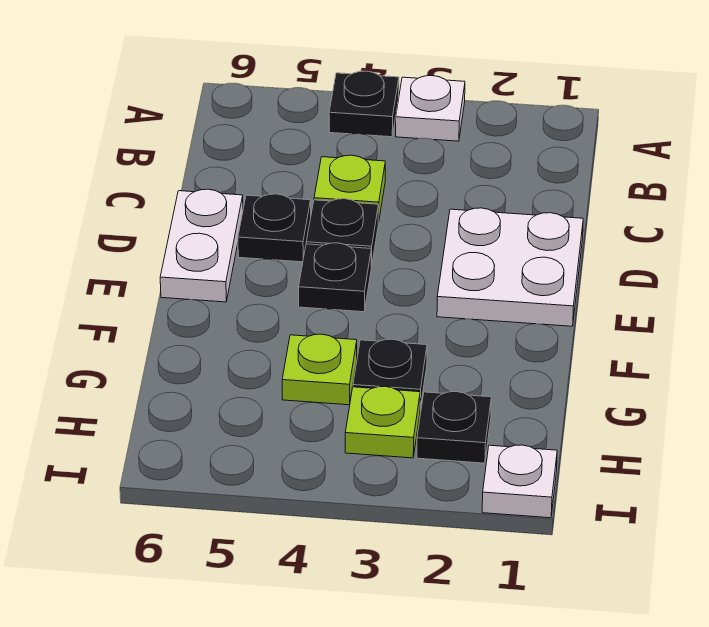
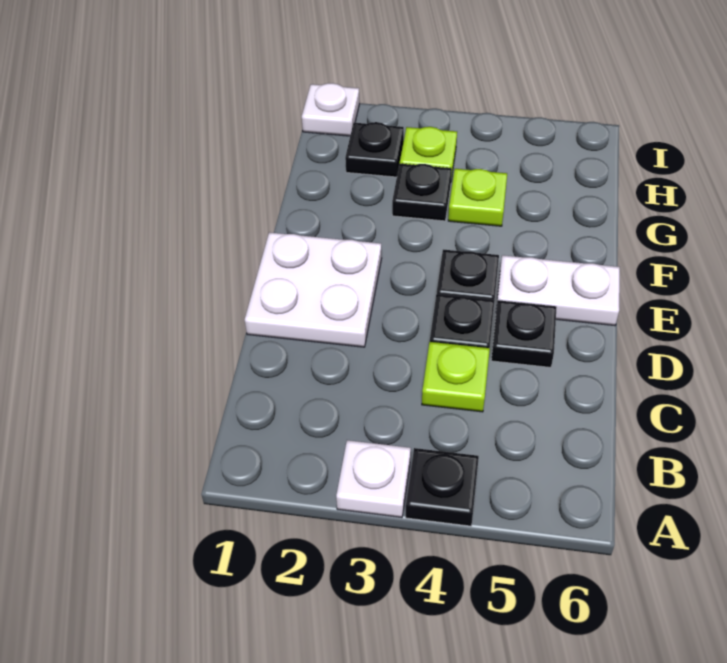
white plate D6:E6 level 1 -> white plate E5:E6 level 1

